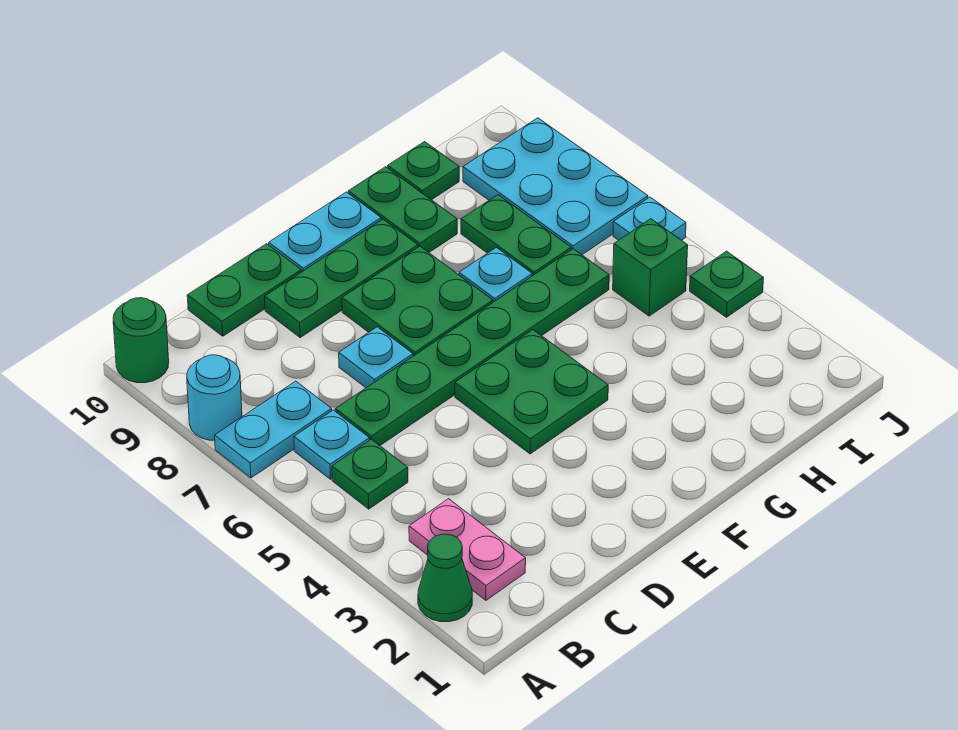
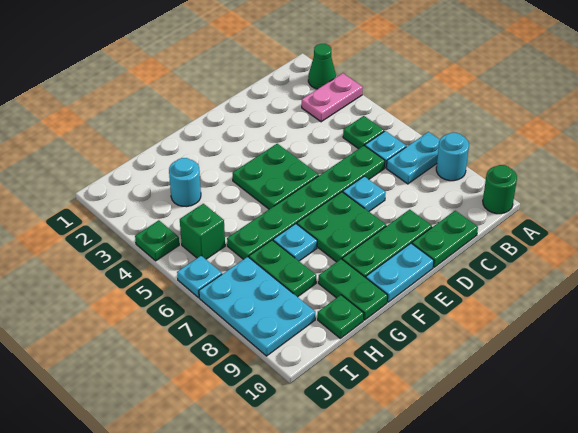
pink plate B2:B3 level 1 -> pink plate A3:B3 level 1
none -> cyan round brick H3 level 1

